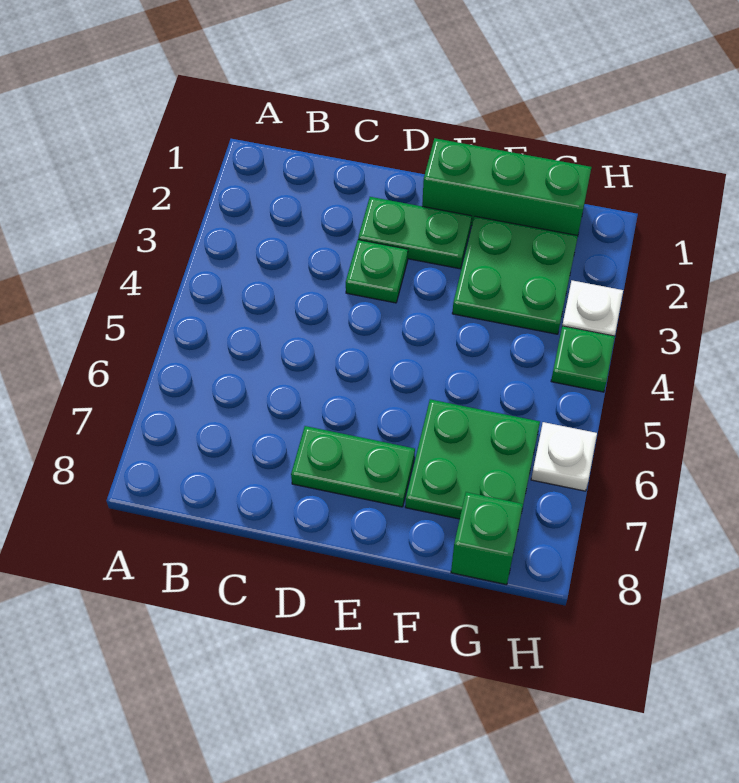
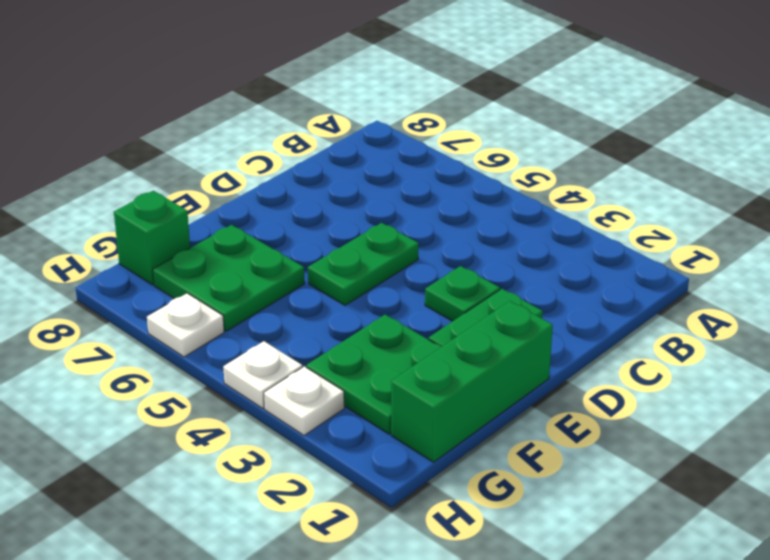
green plate D7:E7 level 1 -> green plate D5:E5 level 1
green plate H4 level 1 -> white plate H4 level 1

